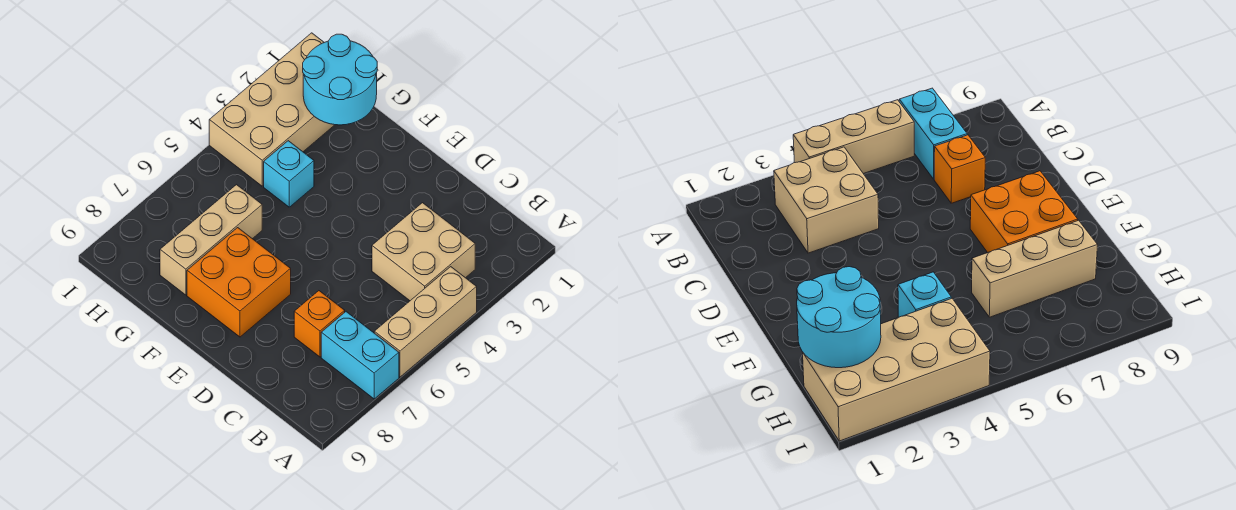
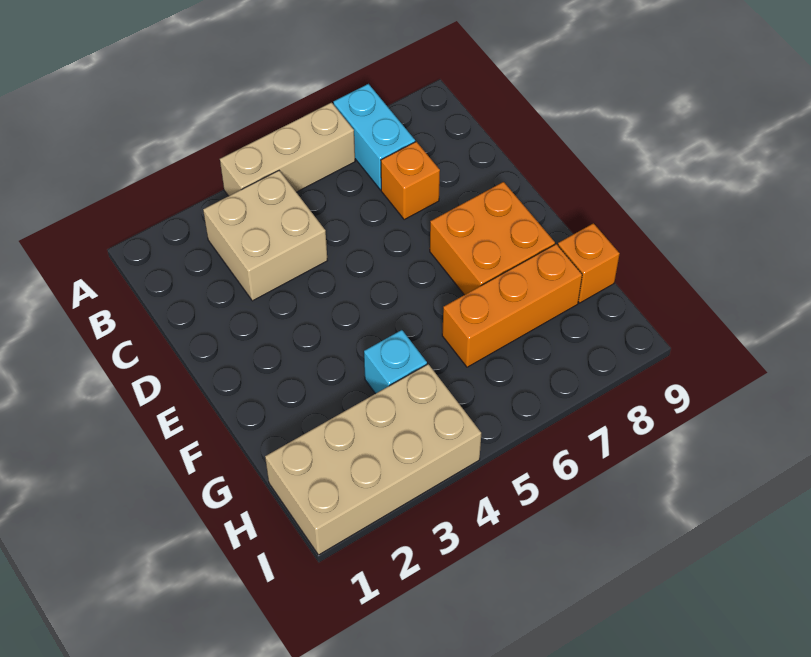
cyan round brick G1:H2 level 2 -> none
tan brick G6:G8 level 1 -> orange brick G6:G8 level 1
none -> orange brick G9 level 1

